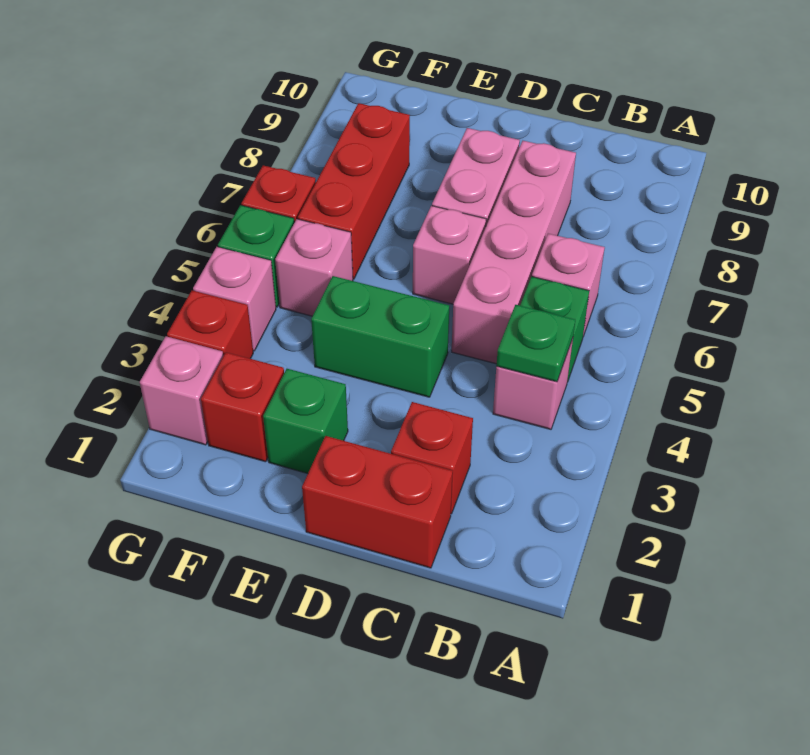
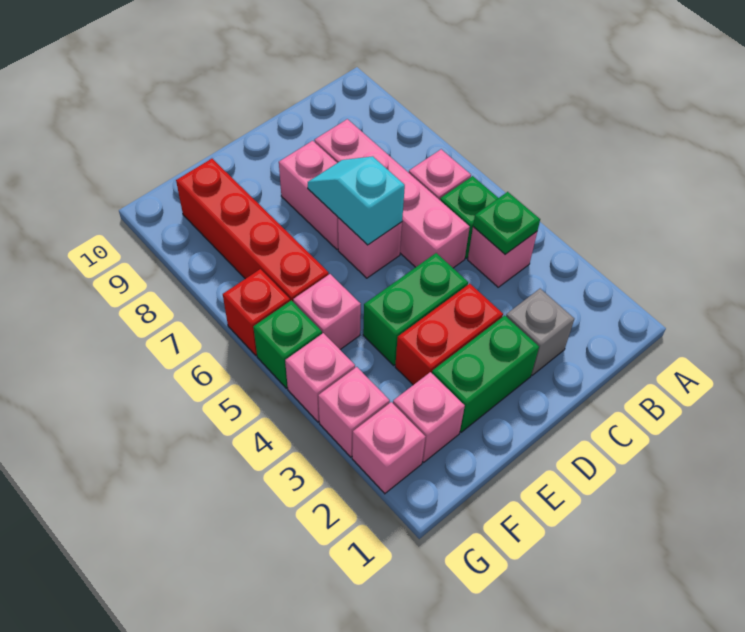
red brick C1:D1 level 1 -> red brick D3:E3 level 1
red brick C2 level 1 -> grey brick C2 level 1
none -> cyan slope D6:D7 level 2 top 6
green brick E2 level 1 -> green brick D2:E2 level 1
red brick F2 level 1 -> pink brick F2 level 1
red brick F6:F8 level 1 -> red brick F6:F9 level 1
red brick G3 level 1 -> pink brick G3 level 1

